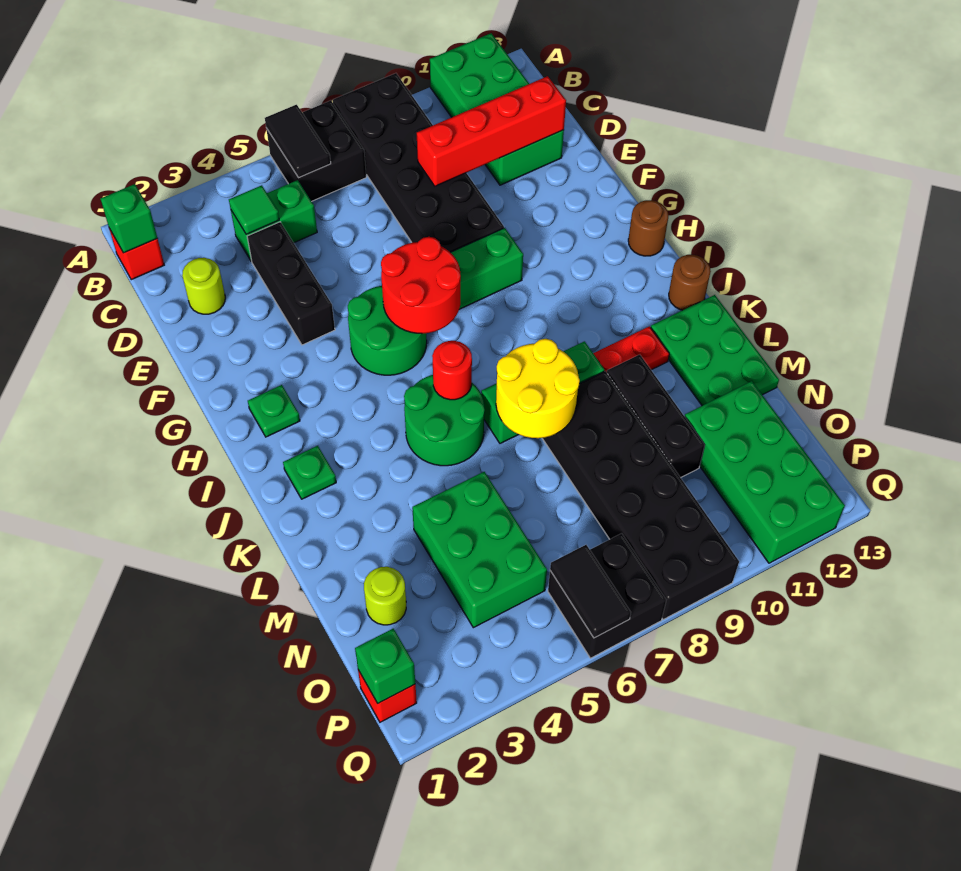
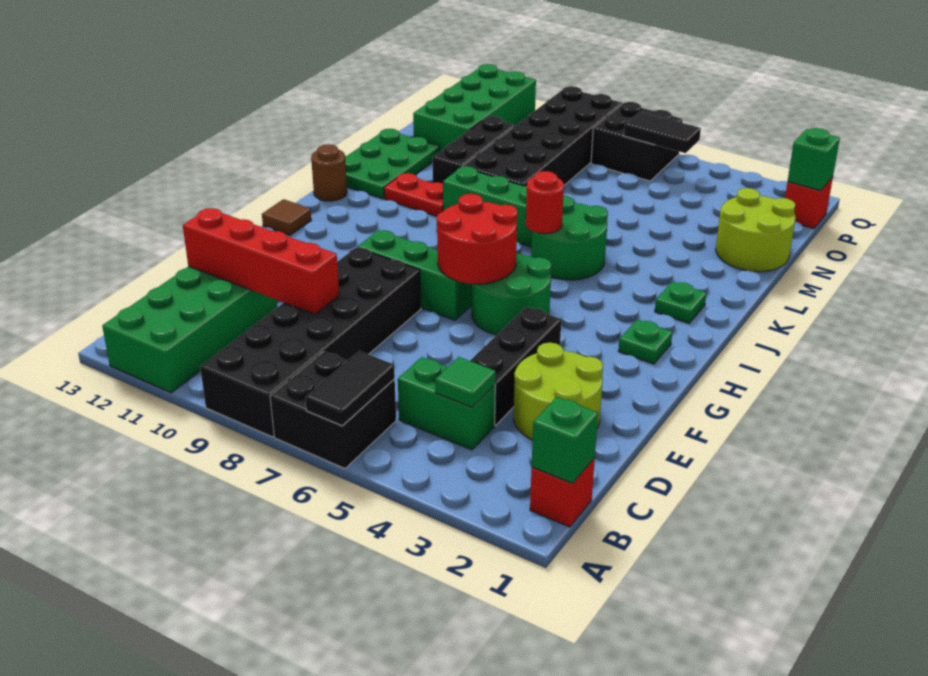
lime round brick D2 level 1 -> lime round brick D2:E3 level 1
brown round brick H13 level 1 -> brown tile H13 level 1
yellow round brick K7:L8 level 2 -> none
green brick M4:O5 level 1 -> none
lime round brick N2 level 1 -> lime round brick M1:N2 level 1
black tile P6:Q6 level 2 -> black tile P5:P6 level 2

